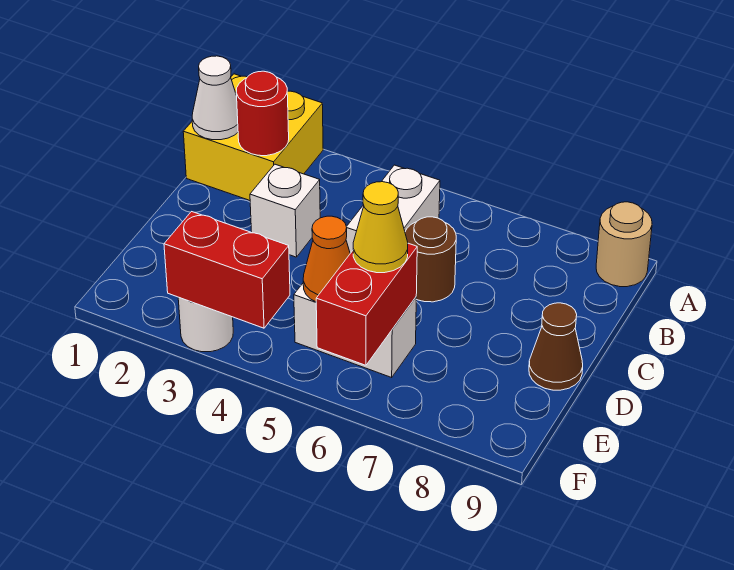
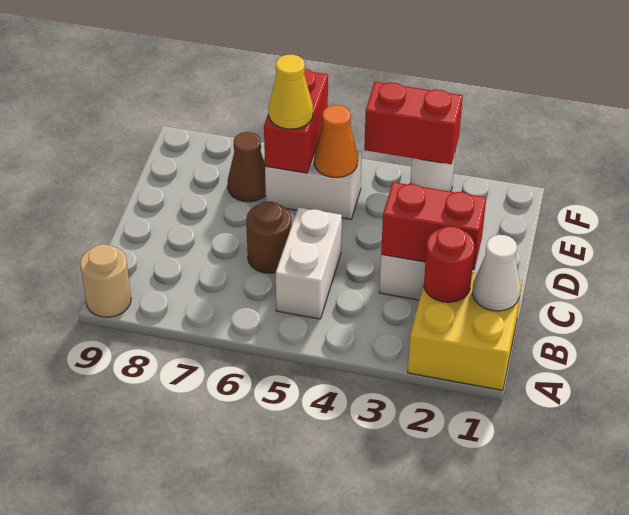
none -> red brick C2:C3 level 2
brown cone D9 level 1 -> brown cone E7 level 1

